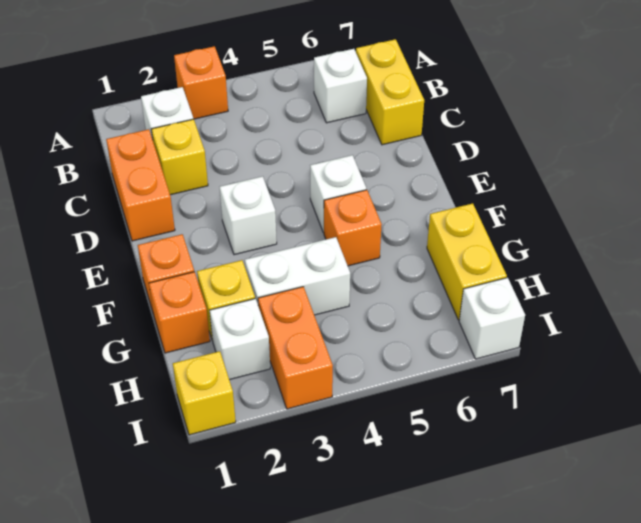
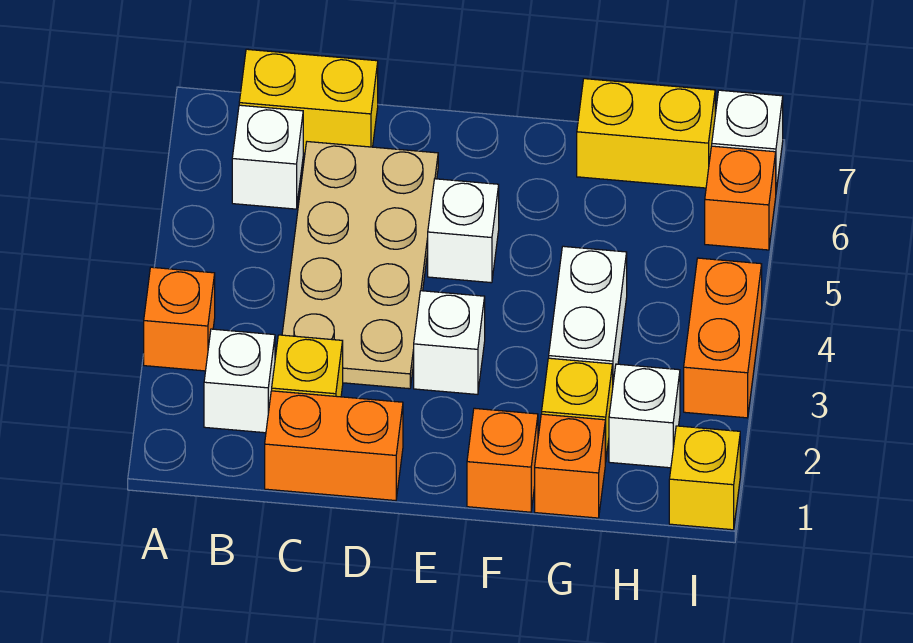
none -> tan plate C3:D6 level 1
orange brick F5 level 1 -> orange brick I6 level 1
orange brick H3:I3 level 1 -> orange brick I3:I4 level 1

